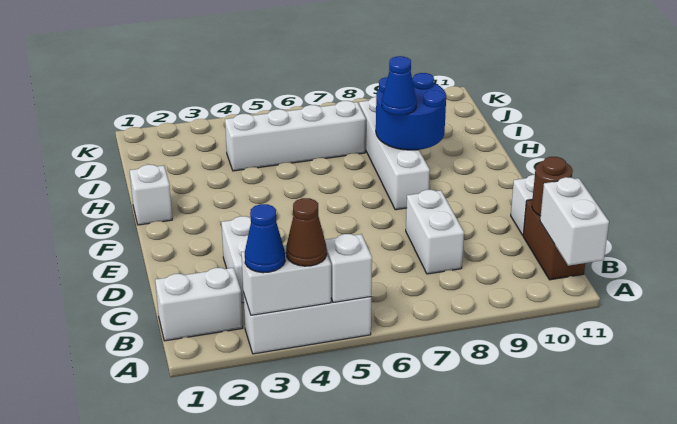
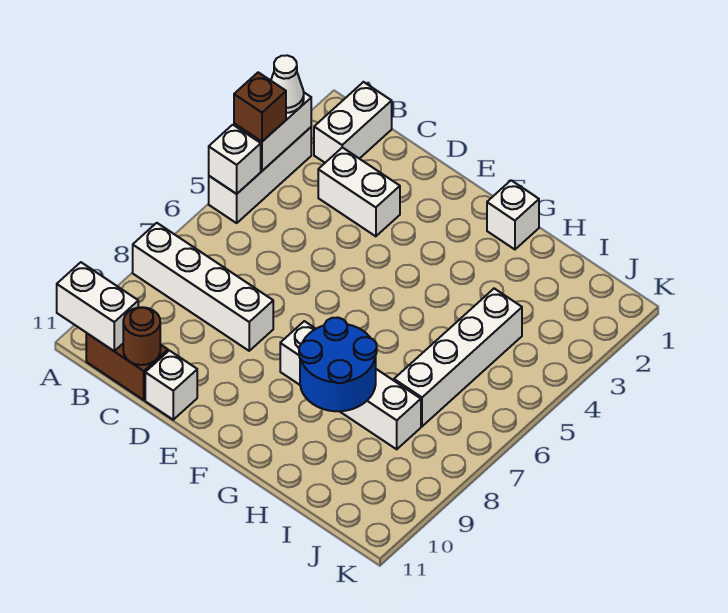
blue cone A3 level 3 -> white cone A3 level 3
brown cone A4 level 3 -> brown brick A4 level 3
white brick C8:D8 level 1 -> white brick A8:D8 level 1
blue cone G8 level 3 -> none

